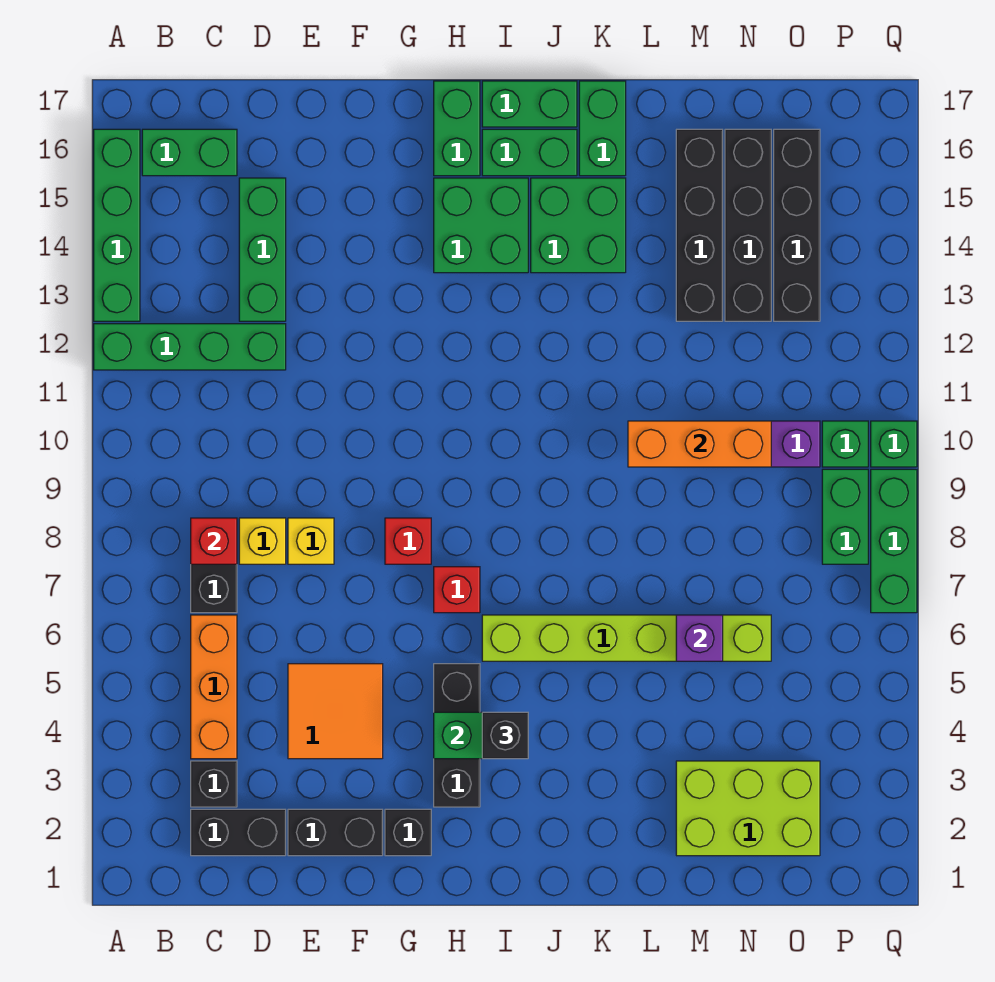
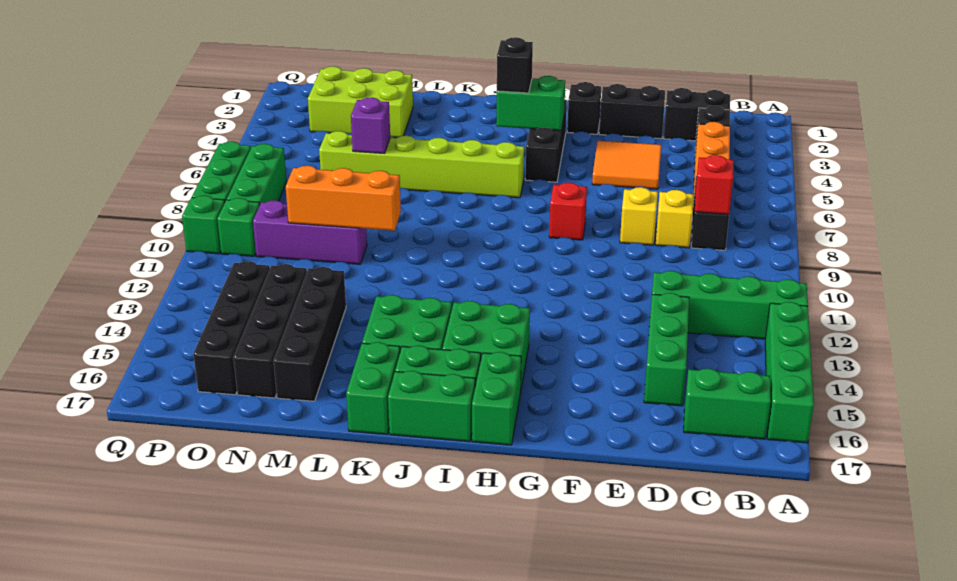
red brick H7 level 1 -> none
green brick P8:P9 level 1 -> green brick P7:P9 level 1

